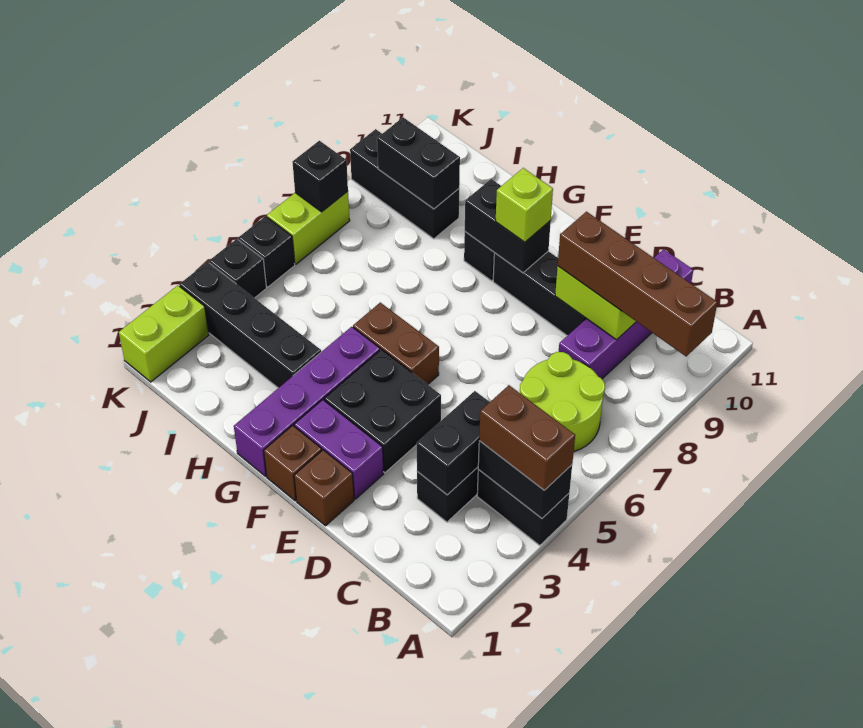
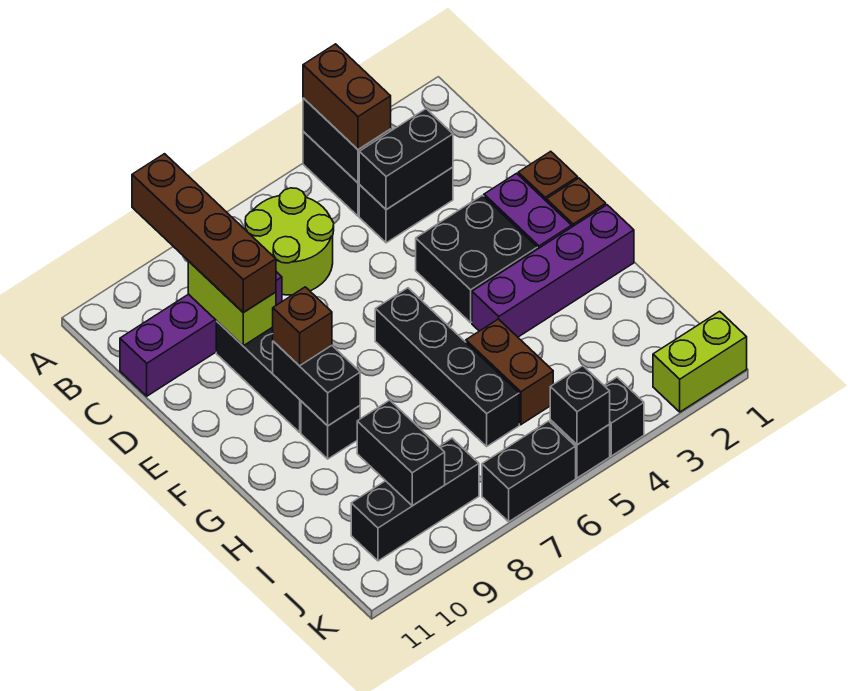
brown brick F5:G5 level 1 -> brown brick H5:I5 level 1
lime brick F9 level 3 -> brown brick F9 level 3
black brick H3:K3 level 1 -> black brick F6:I6 level 1
black brick I9:K9 level 1 -> black brick J8:J10 level 1
lime brick K6:K7 level 1 -> black brick K6:K7 level 1
black brick K7 level 2 -> black brick K5 level 2

